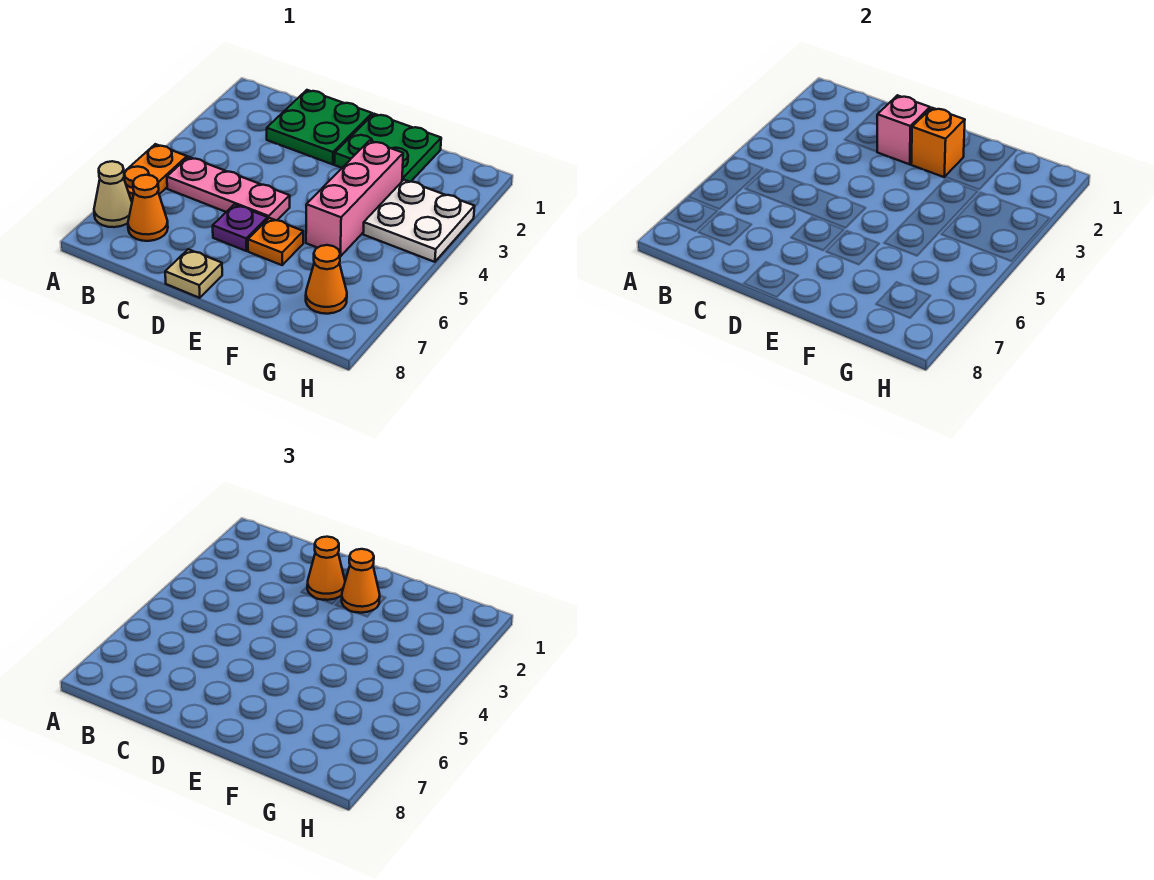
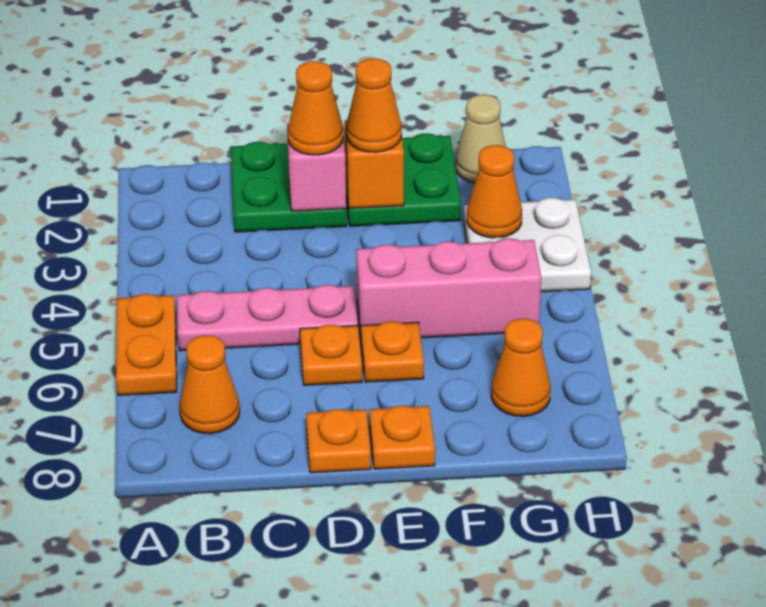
tan cone A7 level 1 -> tan cone G1 level 1
purple plate D6 level 1 -> orange plate D6 level 1
tan plate D8 level 1 -> orange plate D8 level 1
none -> orange plate E8 level 1
pink brick F3:F5 level 1 -> pink brick E5:G5 level 1
none -> orange cone G3 level 2

